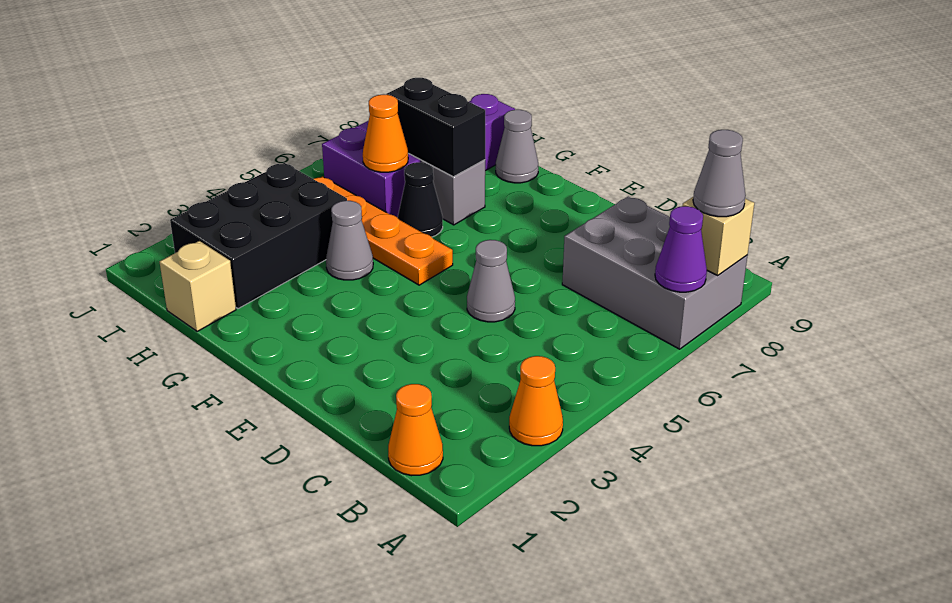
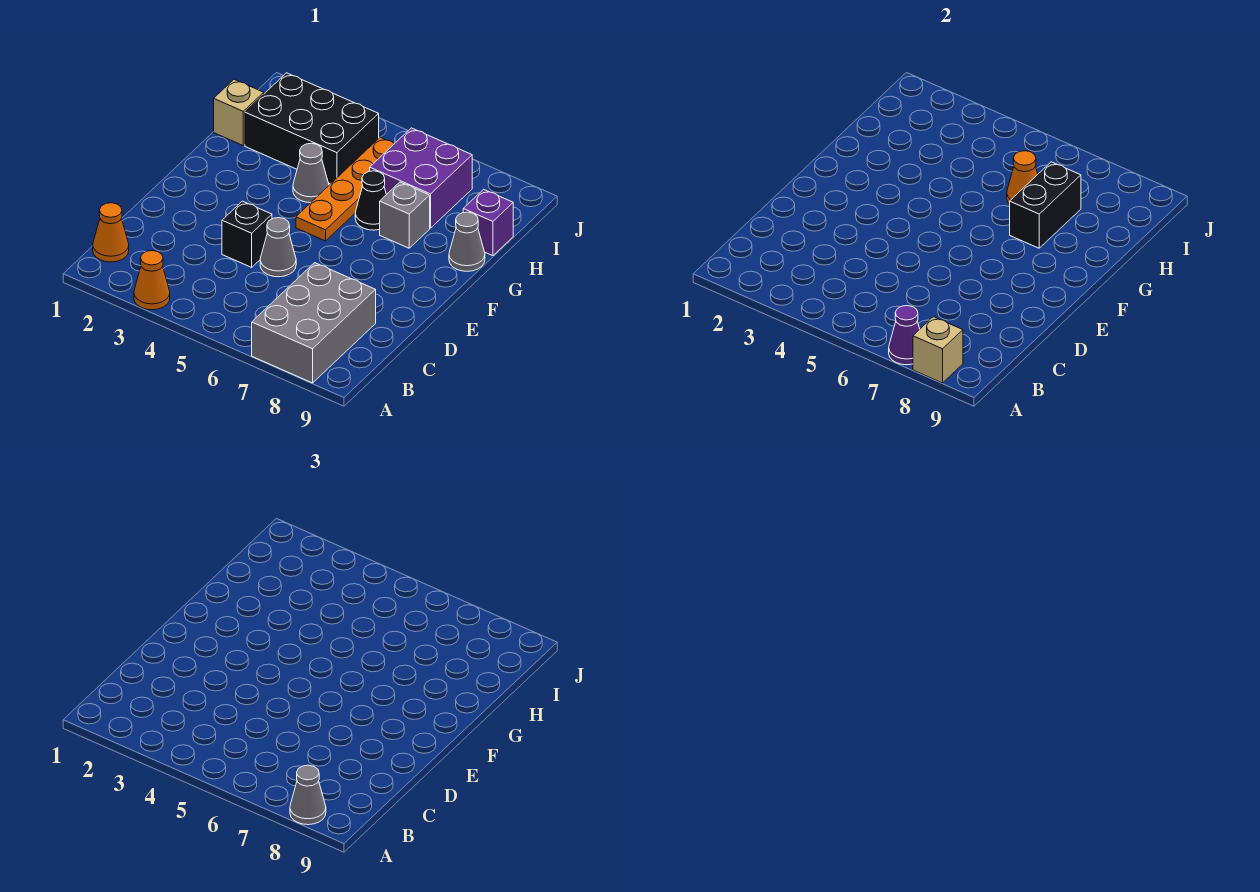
none -> black brick D4 level 1

